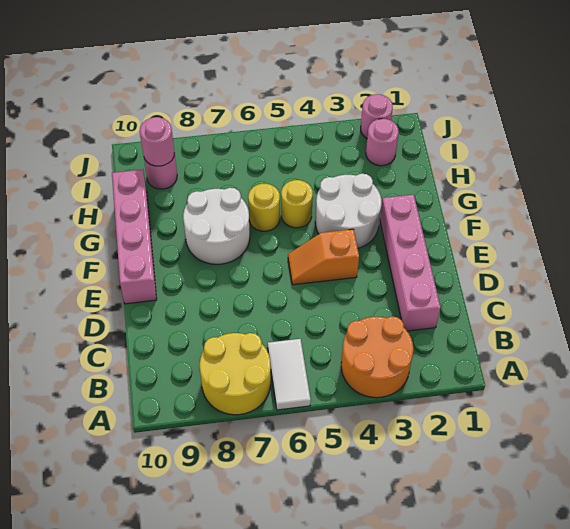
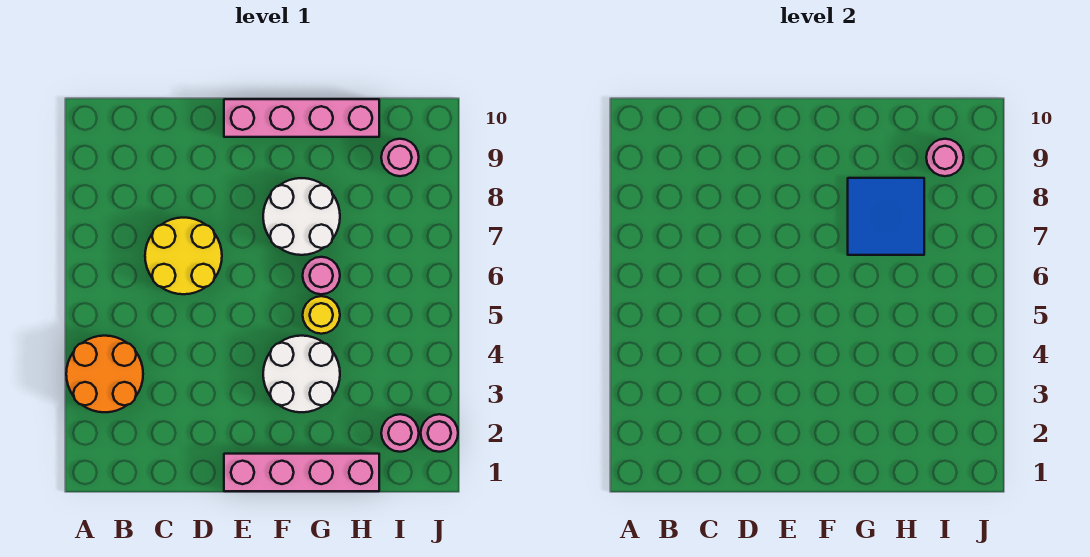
white tile A6:B6 level 1 -> none
yellow round brick A7:B8 level 1 -> yellow round brick C6:D7 level 1
pink brick C2:F2 level 1 -> pink brick E1:H1 level 1
orange slope E4:E5 level 1 top 4 -> none
yellow round brick G6 level 1 -> pink round brick G6 level 1
none -> blue tile G7:H8 level 2

